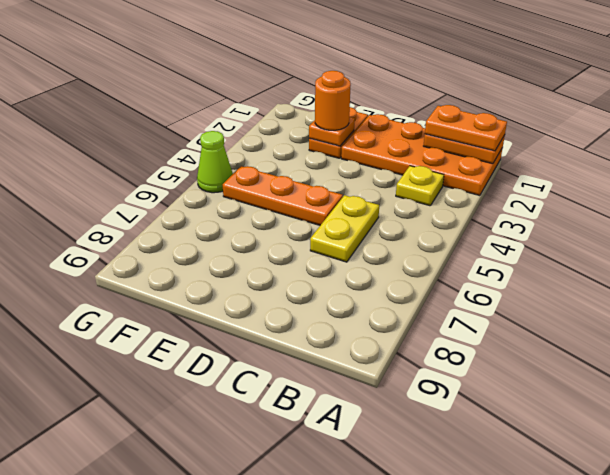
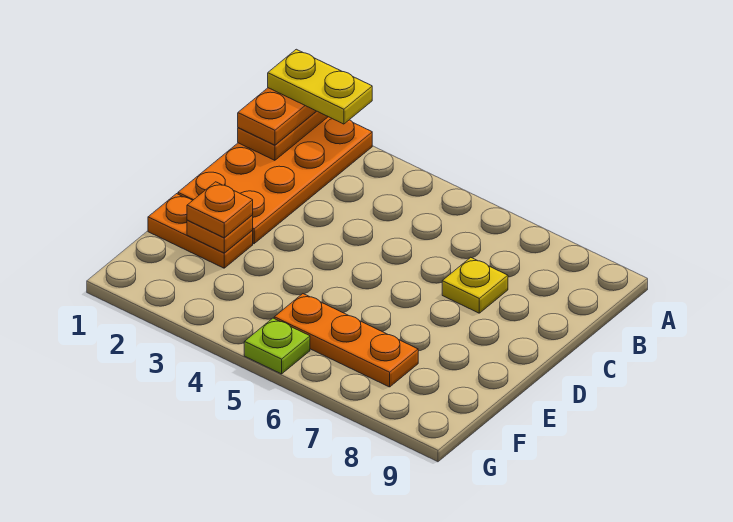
yellow plate B3 level 1 -> yellow plate C7 level 1
yellow plate C5:C6 level 1 -> yellow plate A1:A2 level 4
orange plate D5:F5 level 1 -> orange plate F5:F7 level 1
orange round brick E2 level 3 -> orange plate E2 level 3
lime cone G5 level 1 -> lime plate G5 level 1

